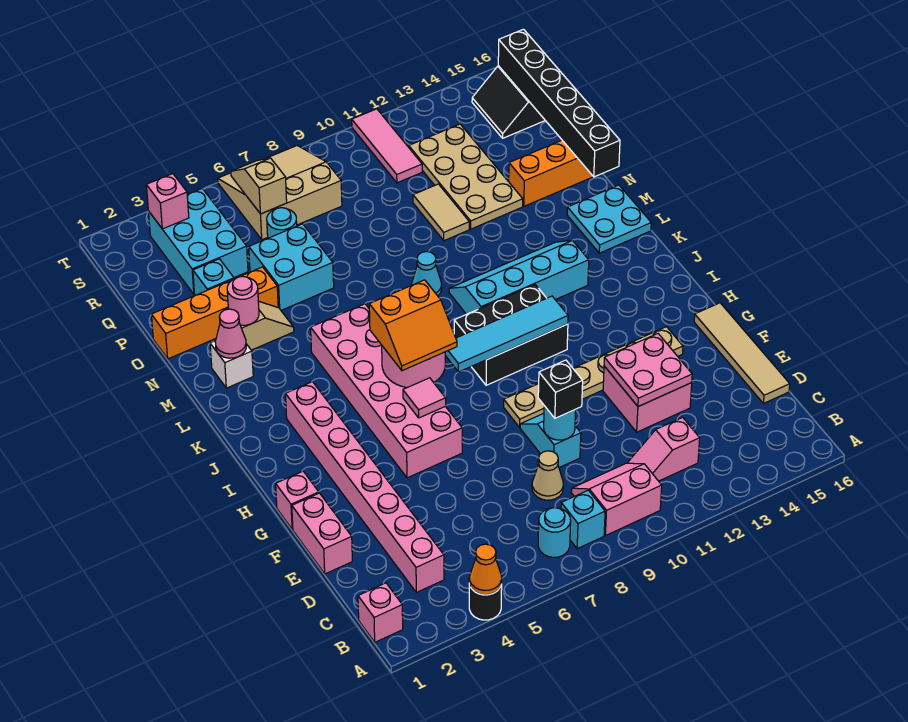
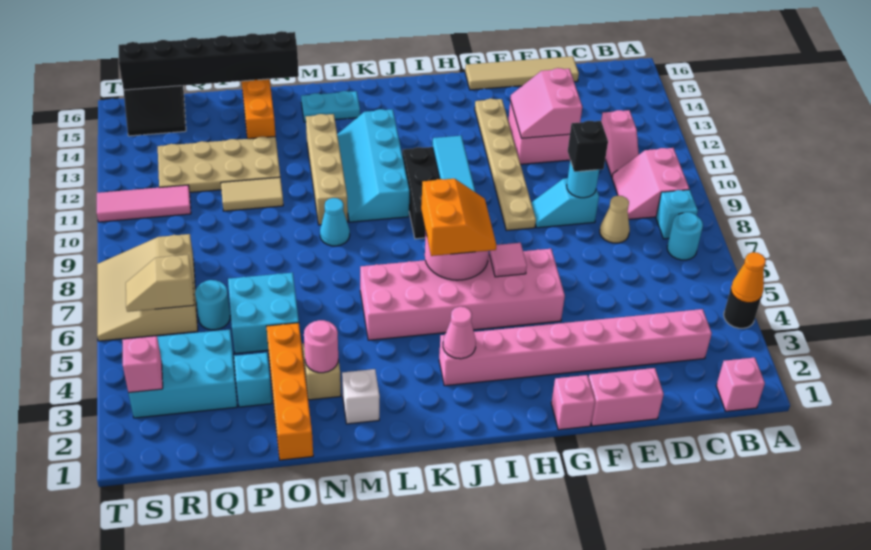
pink plate E12:F13 level 2 -> pink slope E12:F13 level 2 top E
cyan plate L15:M16 level 1 -> cyan plate L15:M15 level 1
pink cone M2 level 2 -> pink cone J3 level 2
none -> tan brick M10:M13 level 1

